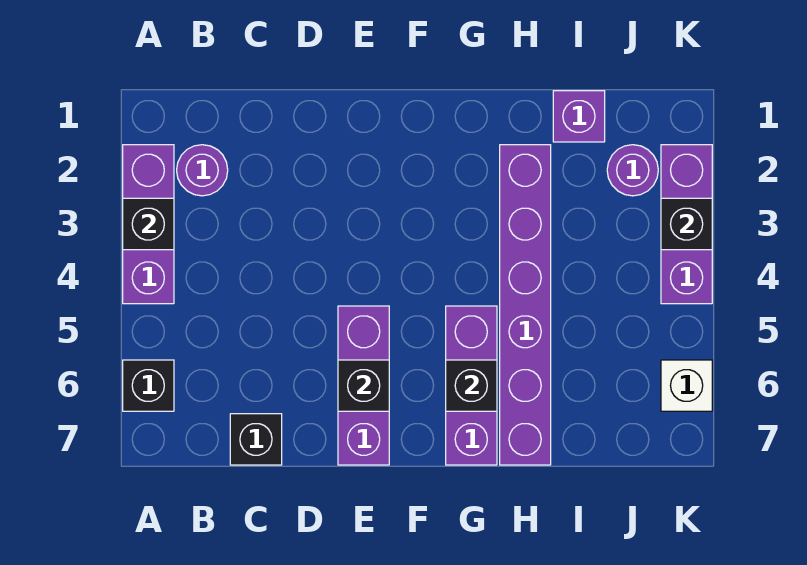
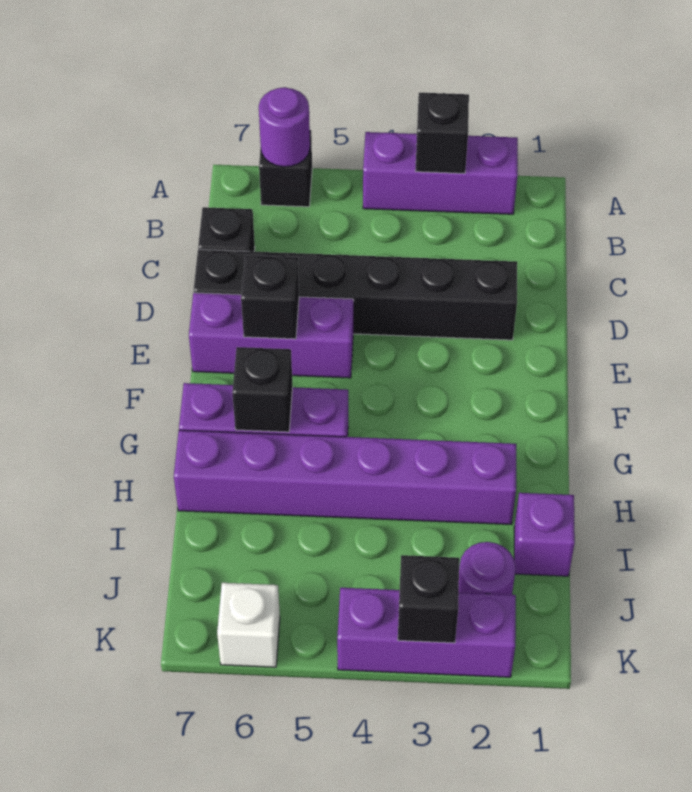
purple round brick B2 level 1 -> purple round brick A6 level 2
none -> black brick D2:D7 level 1

